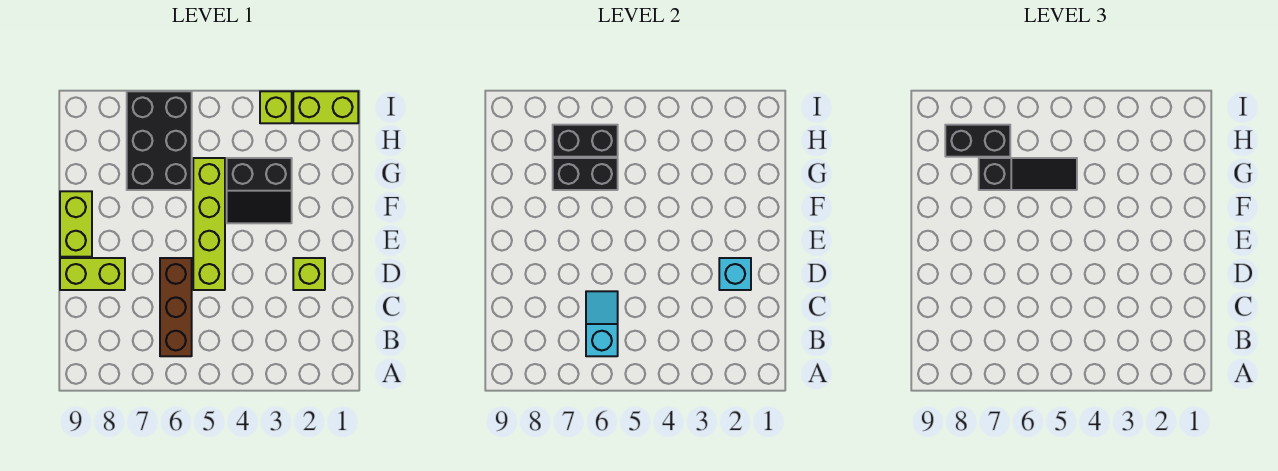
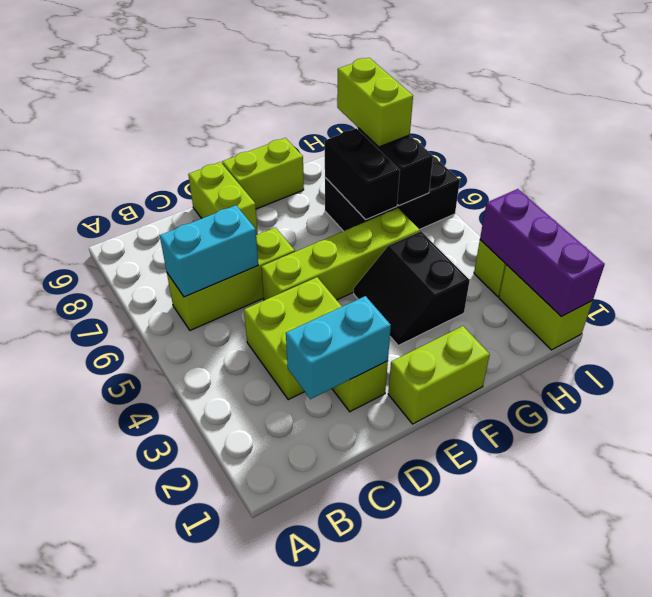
brown brick B6:D6 level 1 -> lime brick B6:D6 level 1
cyan slope B6:C6 level 2 top B -> cyan brick B6:C6 level 2
none -> lime brick C3:D4 level 1
cyan brick D2 level 2 -> cyan brick C2:D2 level 2
none -> lime brick E1:F1 level 1
black slope G5:G7 level 3 top 7 -> none
black brick H7:H8 level 3 -> lime brick H7:H8 level 3
none -> purple brick I1:I3 level 2

